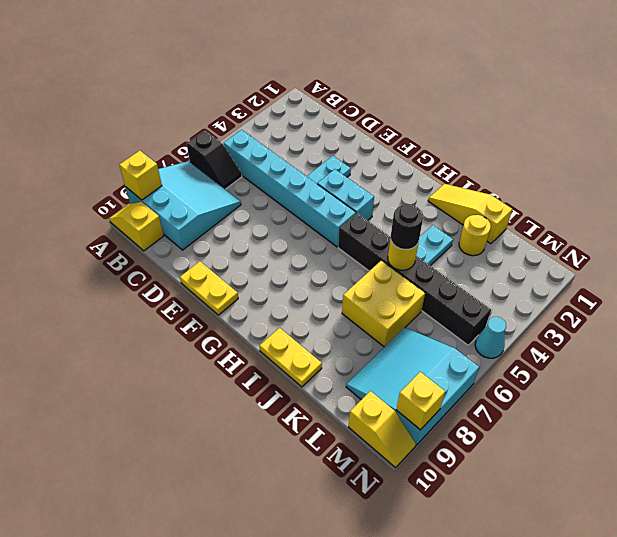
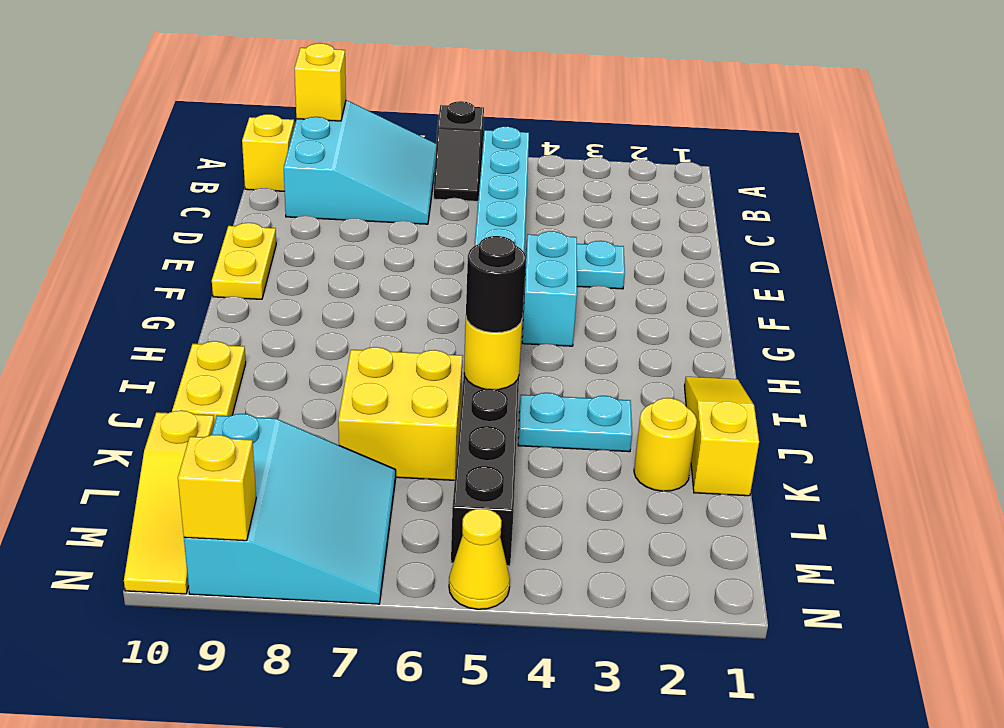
cyan slope L7:N9 level 1 top N -> cyan slope L7:N9 level 1 top 9
yellow slope M10:N10 level 1 top M -> yellow slope L10:N10 level 1 top L
cyan cone N5 level 1 -> yellow cone N5 level 1

